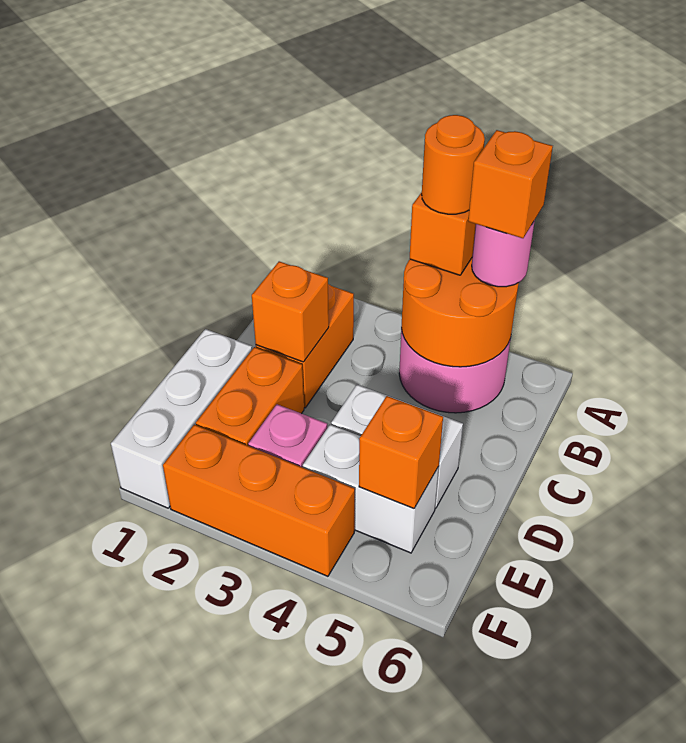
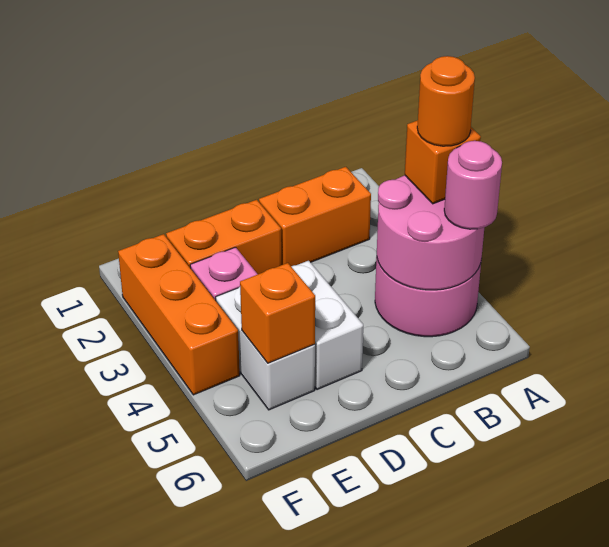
orange round brick A4:B5 level 2 -> pink round brick A4:B5 level 2
orange brick A5 level 4 -> none
orange brick C2 level 2 -> none
white brick D1:F1 level 1 -> none

